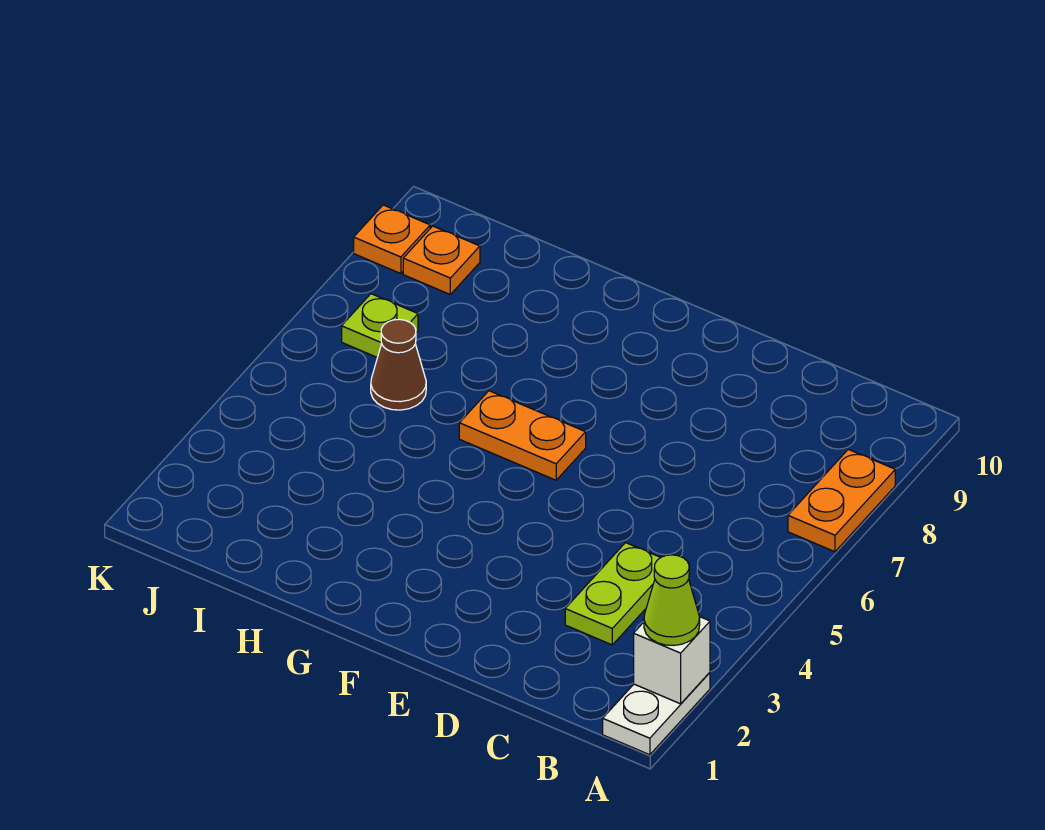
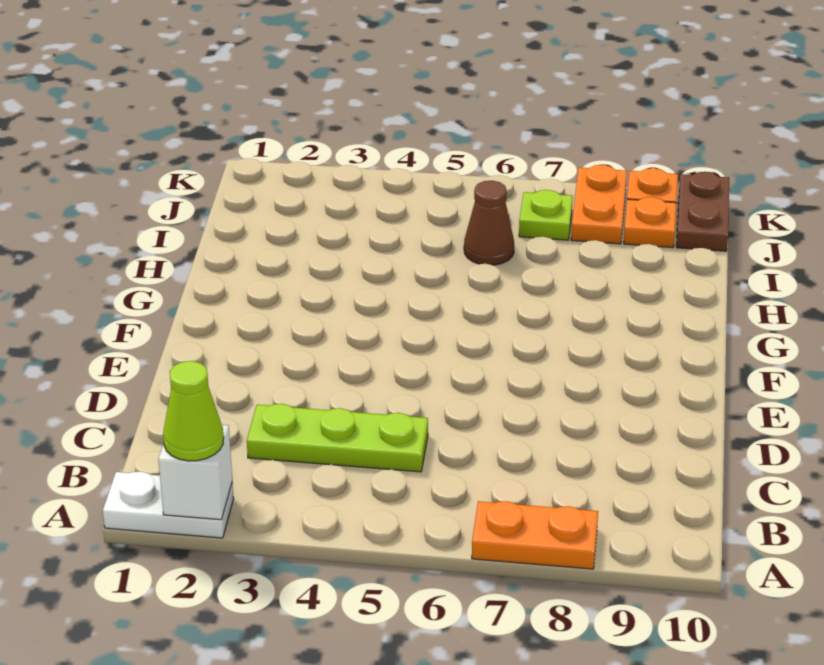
lime plate C3:C4 level 1 -> lime plate C3:C5 level 1
orange plate F6:G6 level 1 -> orange plate J8:K8 level 1
none -> brown plate J10:K10 level 1

